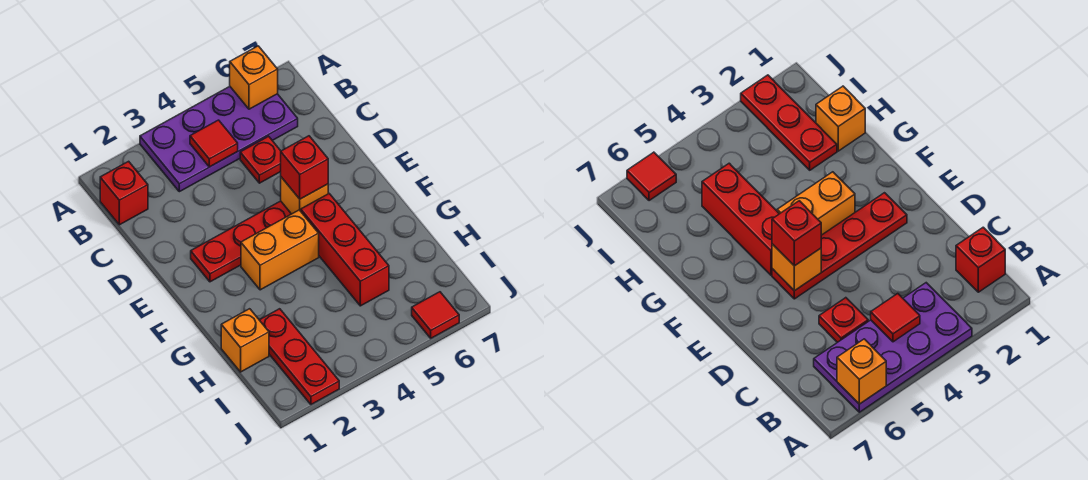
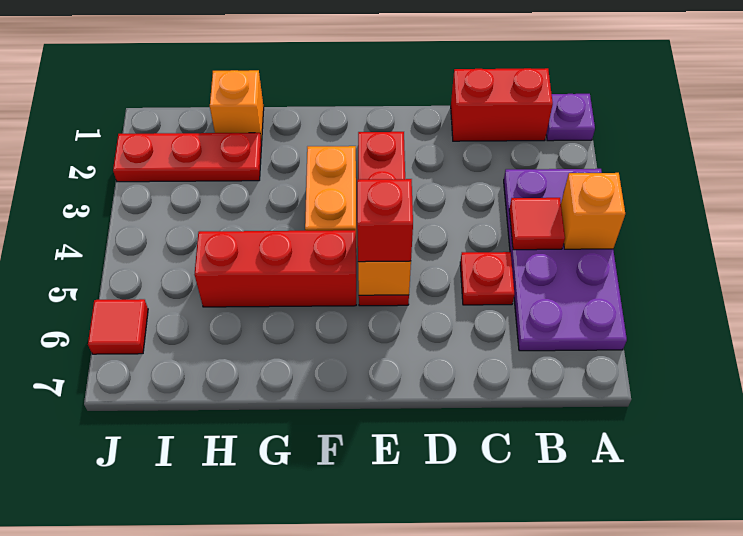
none -> purple plate A1 level 1
orange brick A6 level 2 -> orange brick A4 level 2
red brick B1 level 1 -> red brick B1:C1 level 1

